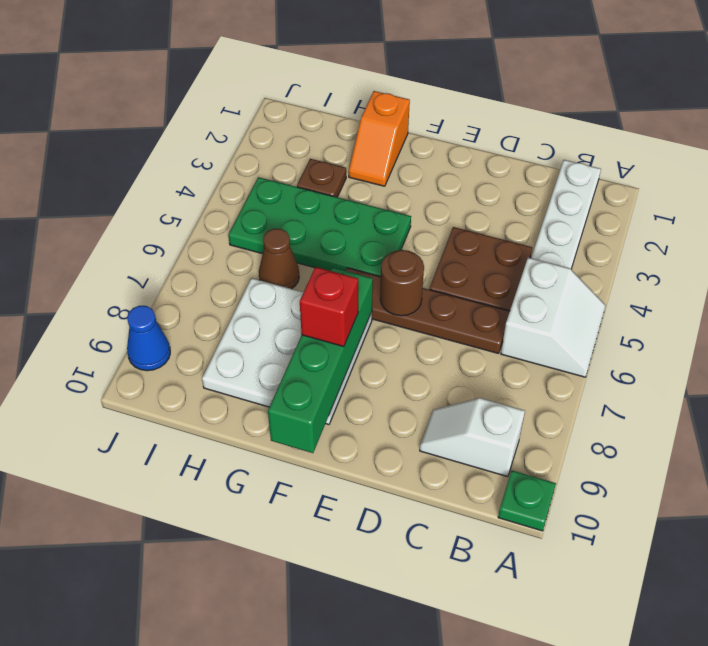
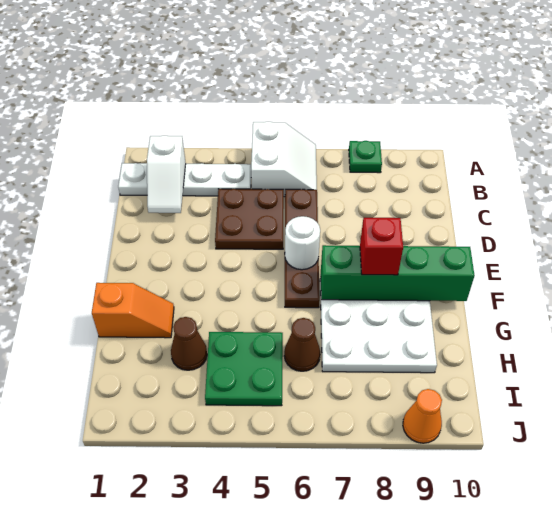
white slope A5:B6 level 1 top B -> white slope A5:B6 level 1 top 5
green plate A10 level 1 -> green plate A8 level 1
white slope B9:C9 level 1 top B -> white slope B2:C2 level 2 top B
brown round brick E6 level 2 -> white round brick E6 level 2
green plate F4:I5 level 1 -> green plate H4:I5 level 1
brown plate H3 level 1 -> brown cone H3 level 1
blue cone J9 level 1 -> orange cone J9 level 1

